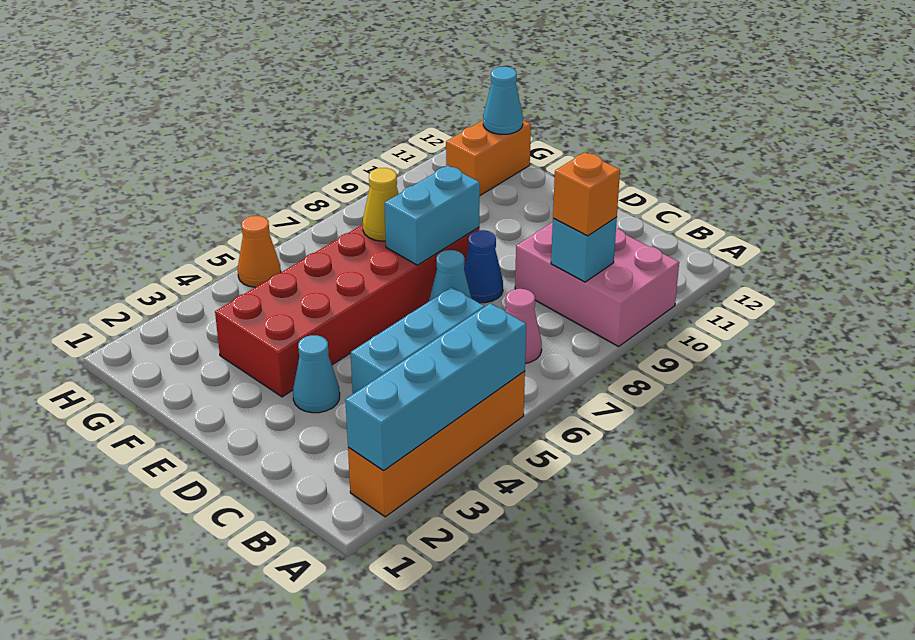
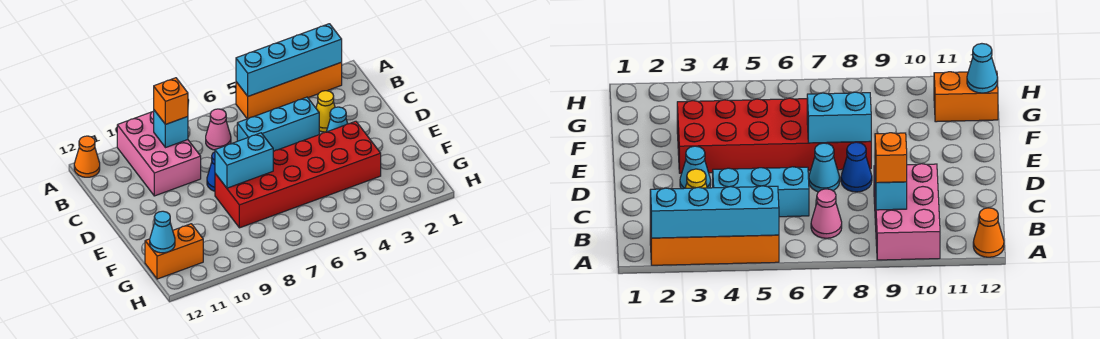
yellow cone F7 level 2 -> yellow cone C3 level 1
orange cone H5 level 1 -> orange cone A12 level 1

